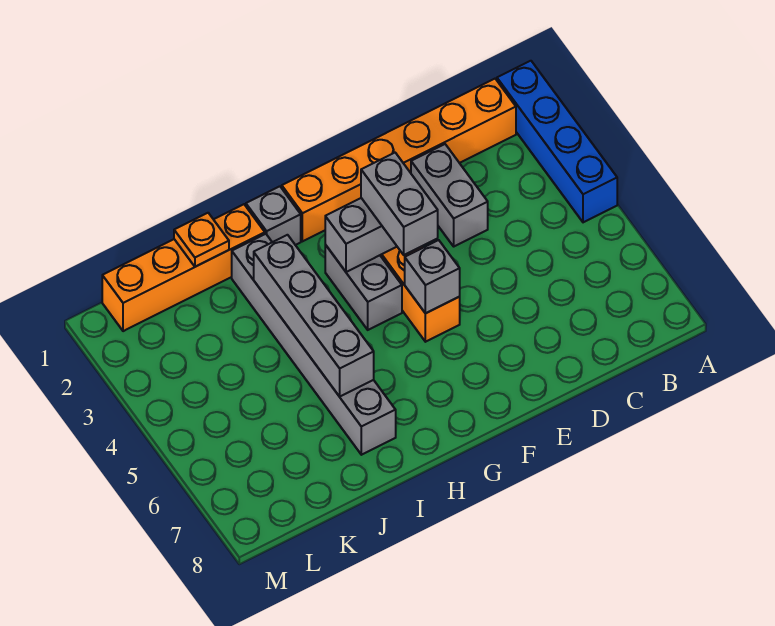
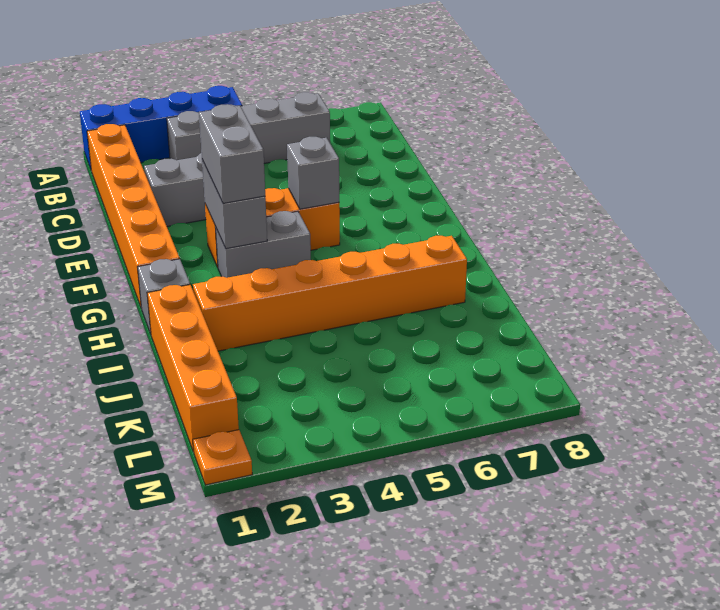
grey brick F3:F4 level 3 -> grey brick F3:G3 level 3
grey brick I2:I7 level 1 -> orange brick I2:I7 level 1
grey brick I3:I6 level 2 -> grey brick B3:B6 level 1
orange plate J1 level 2 -> orange plate M1 level 1

